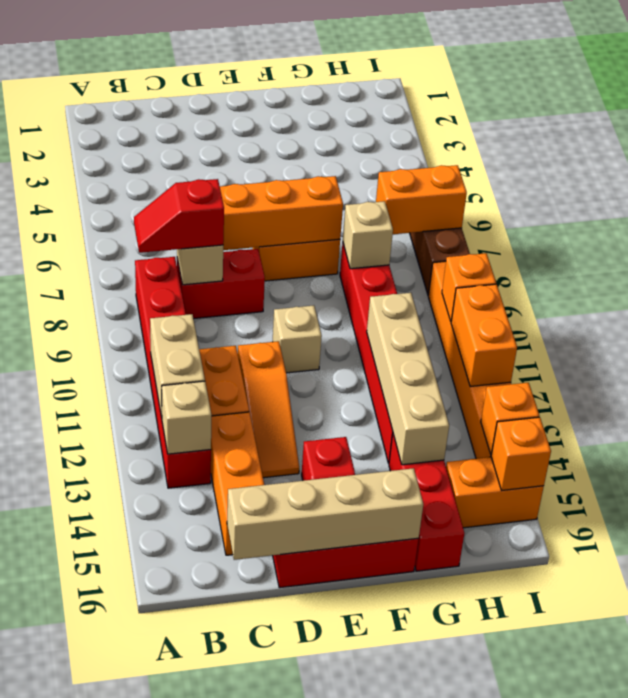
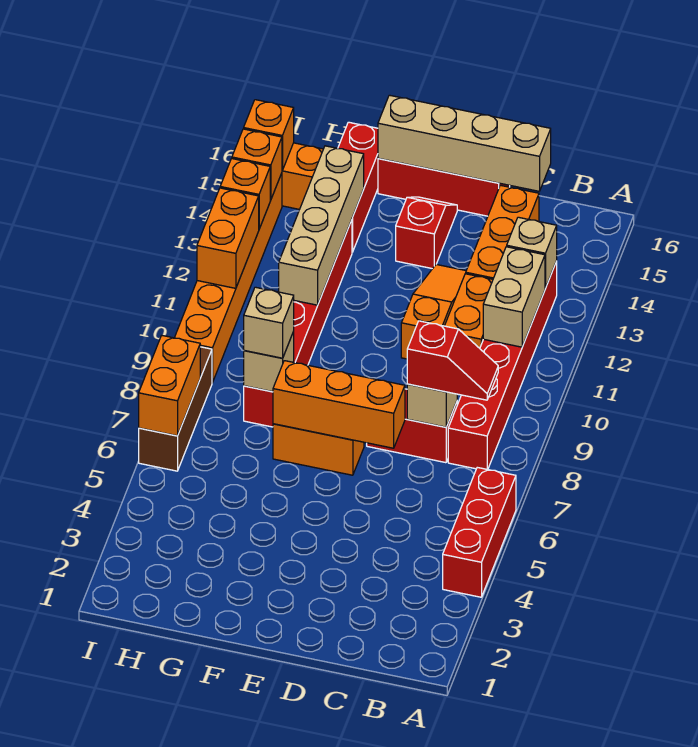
none -> red brick A4:A6 level 1
tan brick E10 level 1 -> tan brick G8 level 3
orange brick H7:I7 level 2 -> orange brick I6:I7 level 2
orange brick I10 level 2 -> orange brick I13 level 2

